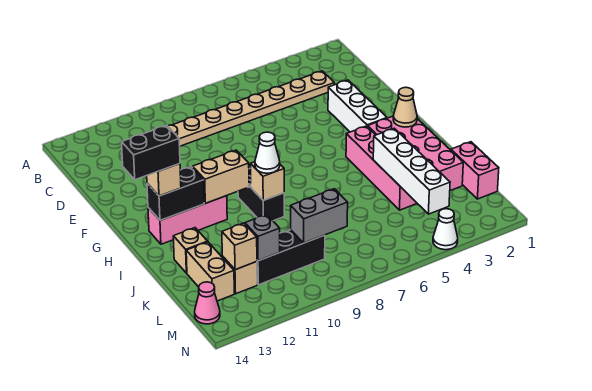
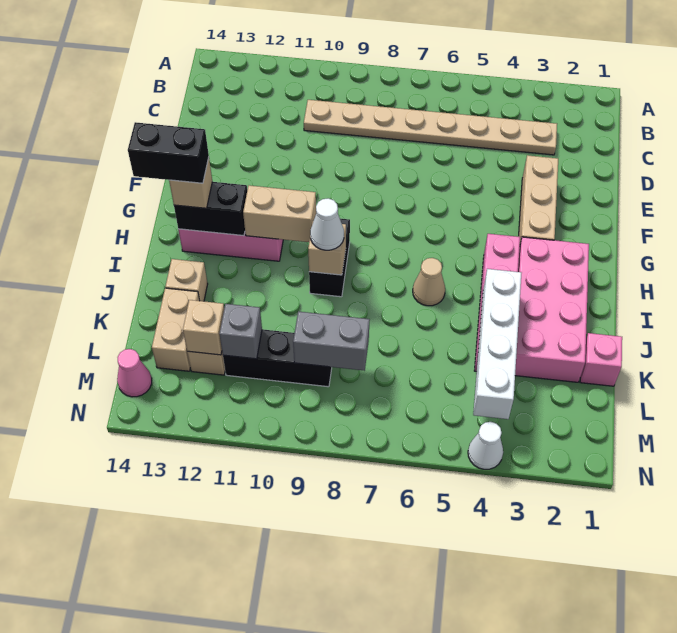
white brick E3:G3 level 1 -> tan brick E3:G3 level 1
tan cone H2 level 2 -> tan cone I6 level 1
pink brick K1:L1 level 1 -> pink brick K1 level 1

